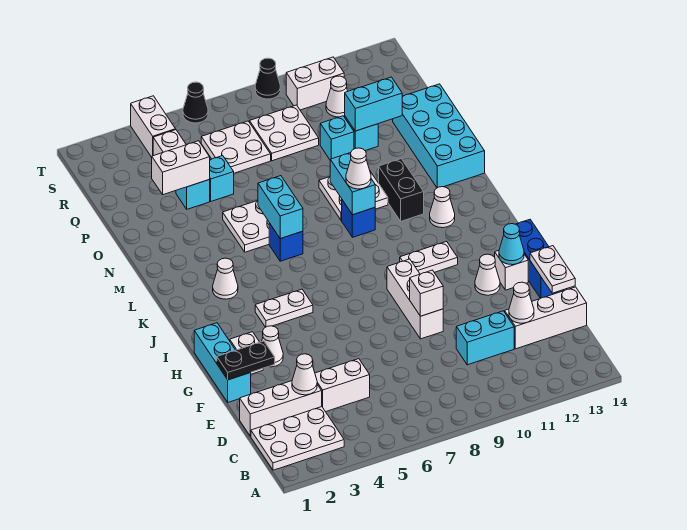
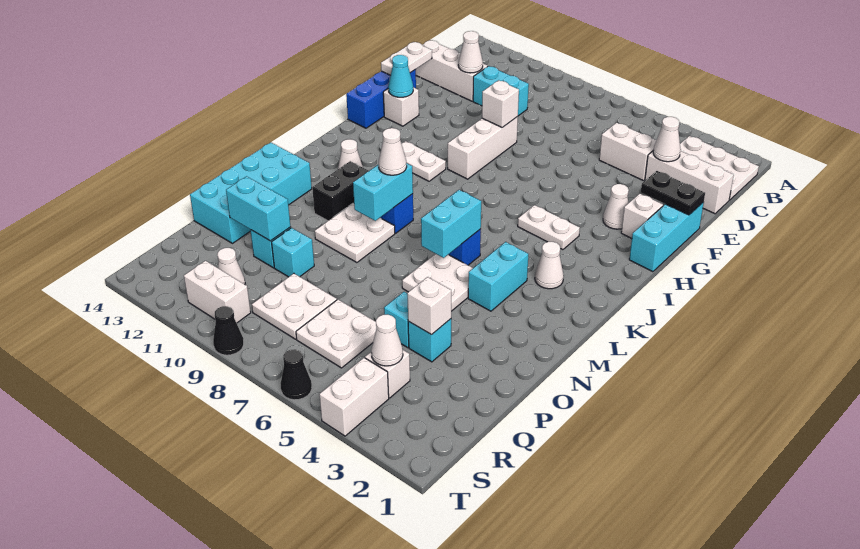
white cone G12 level 1 -> white cone R4 level 2
none -> cyan brick L4:M4 level 1
white brick P3:P4 level 2 -> white brick P4 level 2

